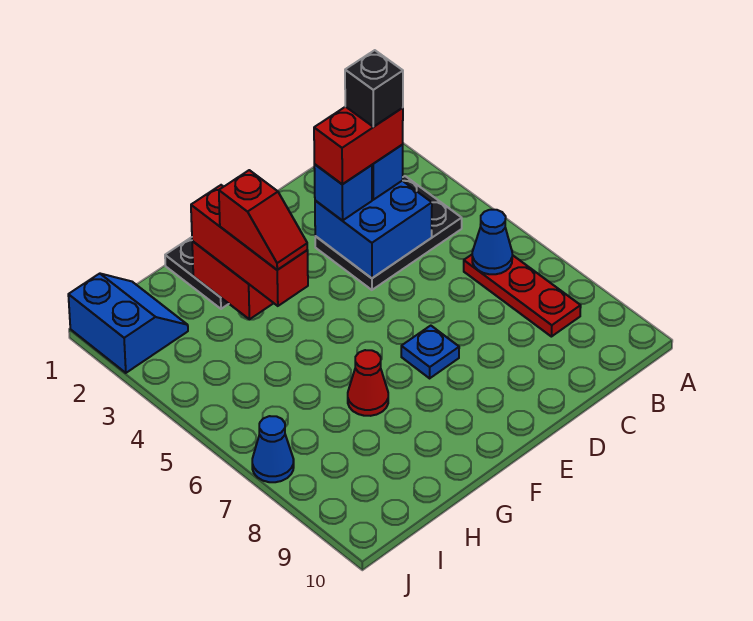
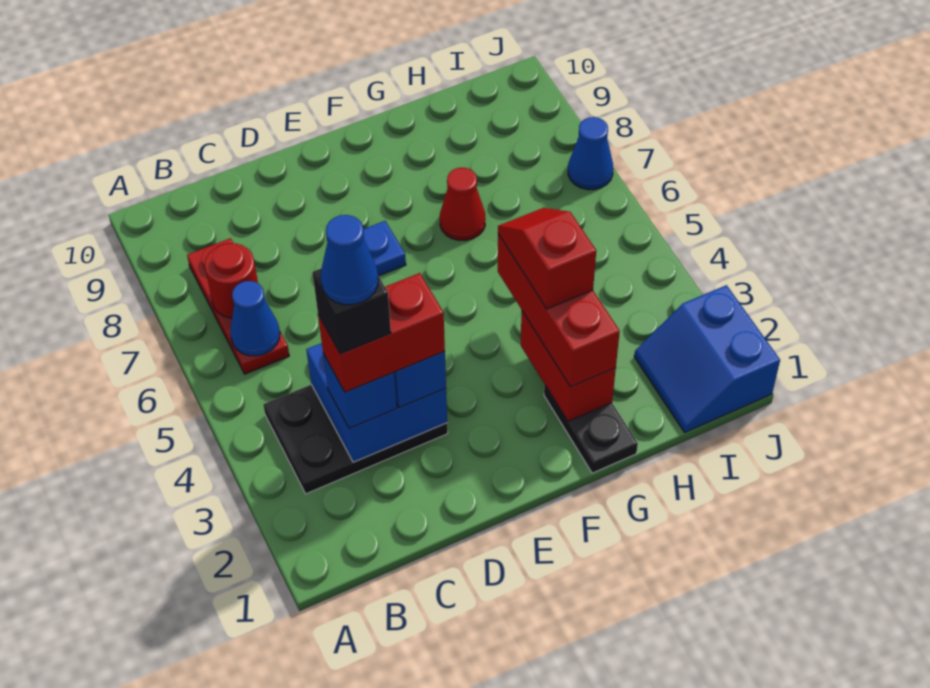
none -> red round brick B7 level 2
none -> blue cone C3 level 6

